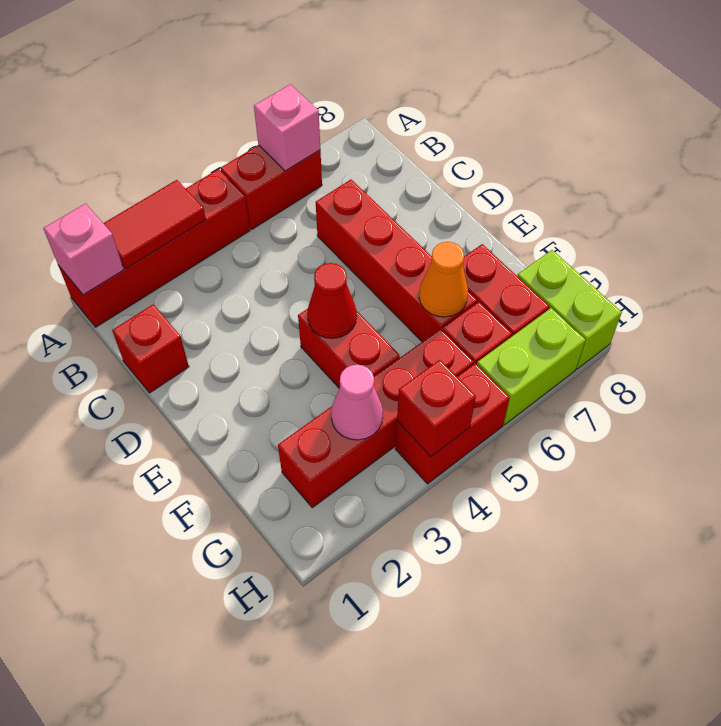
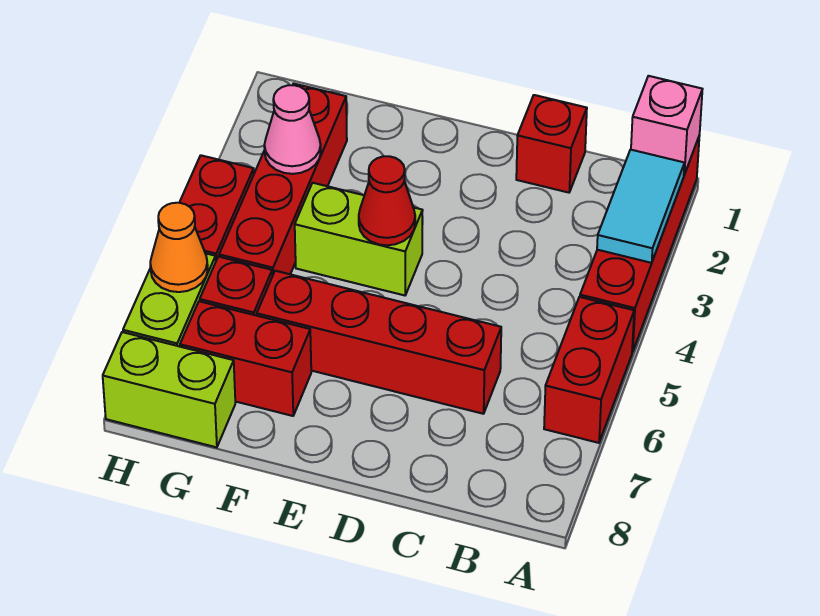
red tile A2:A3 level 2 -> cyan tile A2:A3 level 2
pink brick A6 level 2 -> none
red brick E4:F4 level 1 -> lime brick E4:F4 level 1
orange cone F6 level 2 -> orange cone H6 level 2
red brick H4 level 2 -> none

